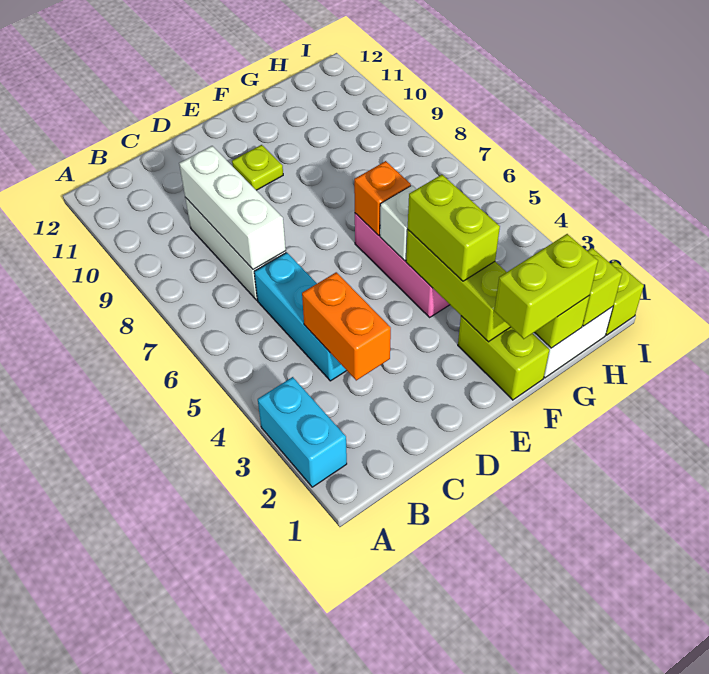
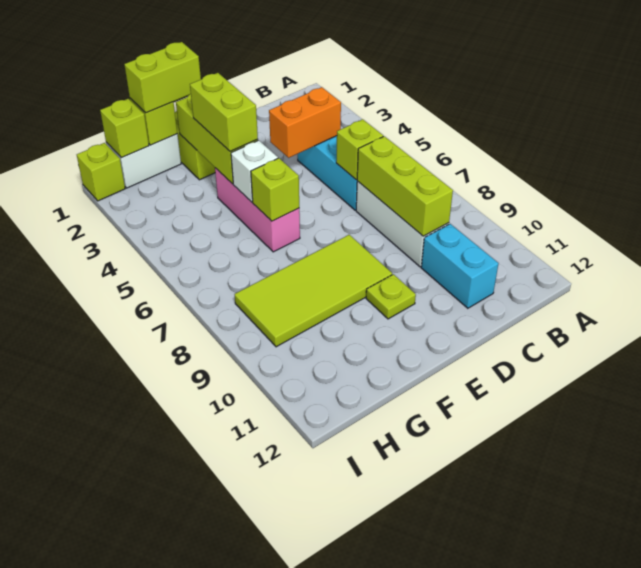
cyan brick A2:A3 level 1 -> cyan brick C10:C11 level 1
orange brick C3:C4 level 2 -> orange brick C4:D4 level 2
none -> lime brick C6 level 2
white brick C7:C9 level 2 -> lime brick C7:C9 level 2
none -> lime tile E8:H9 level 1
orange brick F6 level 2 -> lime brick F6 level 2

